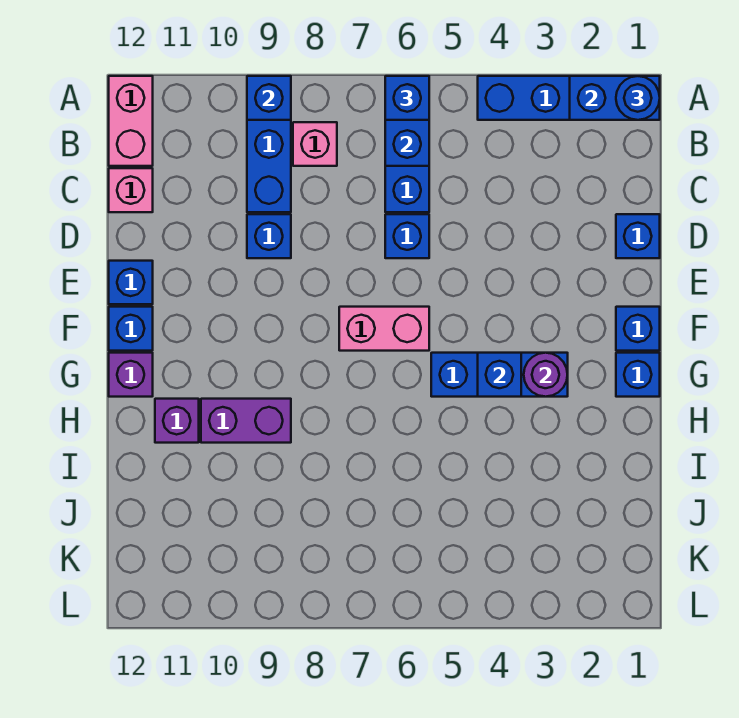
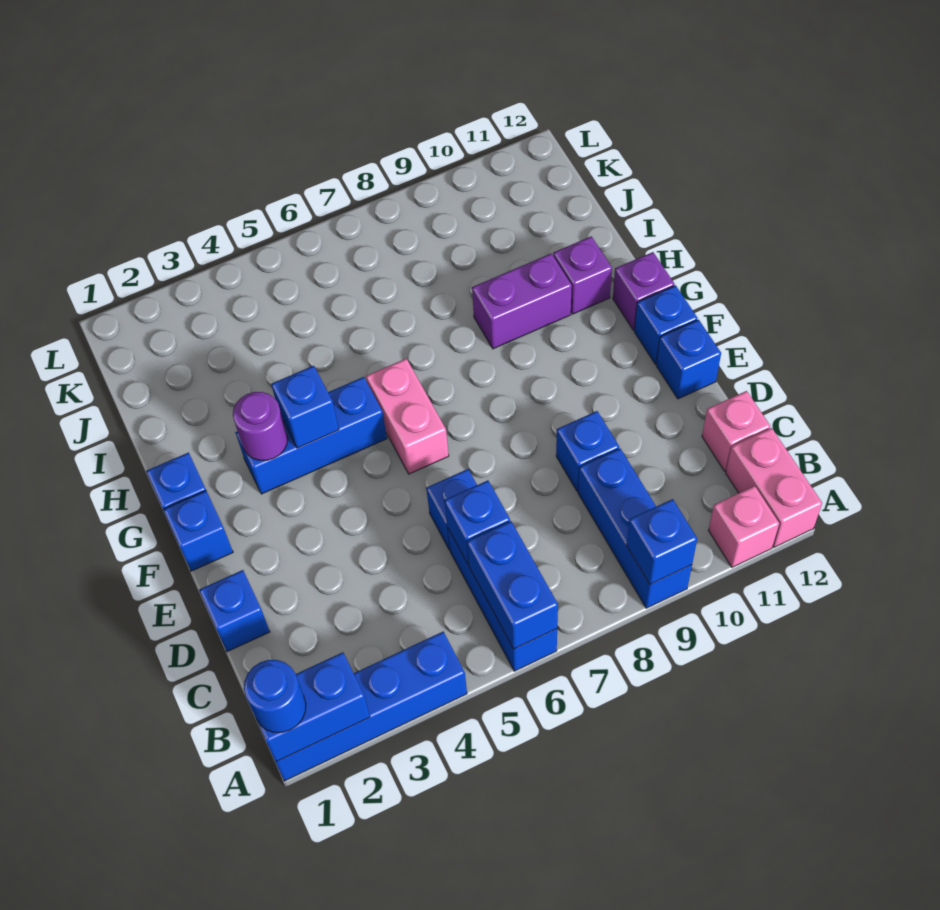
blue brick A6 level 3 -> blue brick C6 level 2
pink brick B8 level 1 -> pink brick A11 level 1
pink brick F6:F7 level 1 -> pink brick F6:G6 level 1

